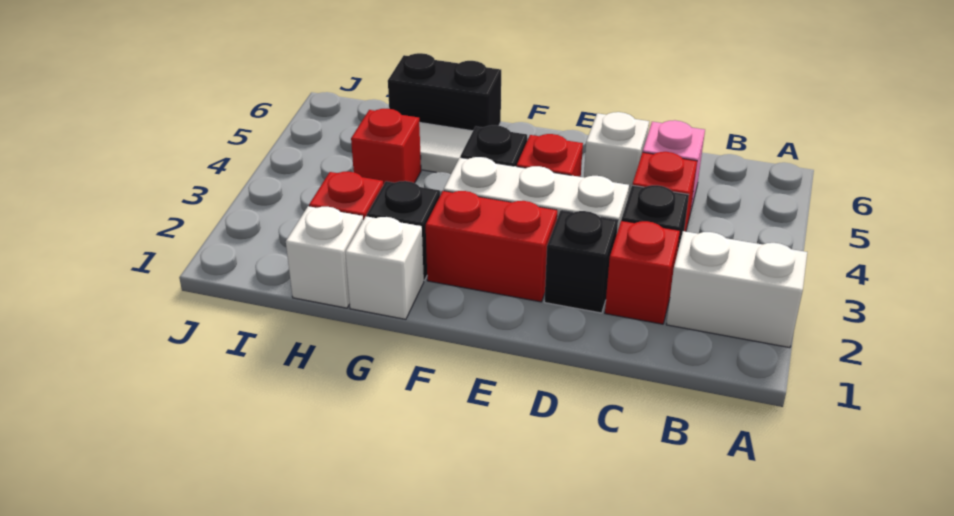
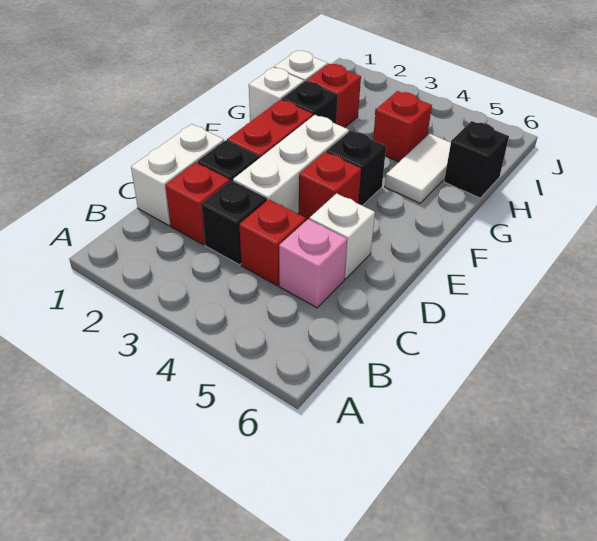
white brick A2:B2 level 1 -> white brick C1:D1 level 1
black brick G6:H6 level 1 -> black brick H6 level 1

